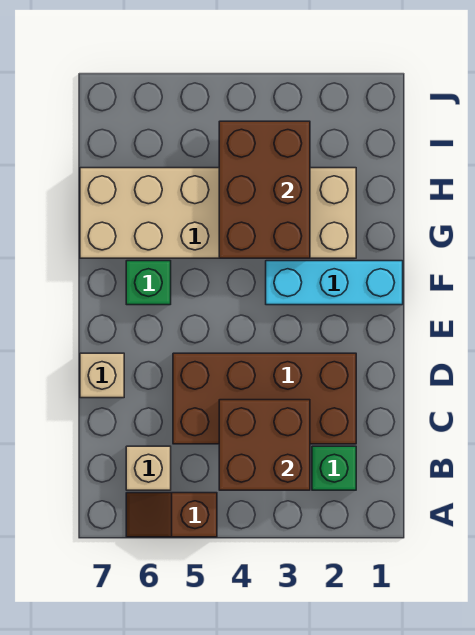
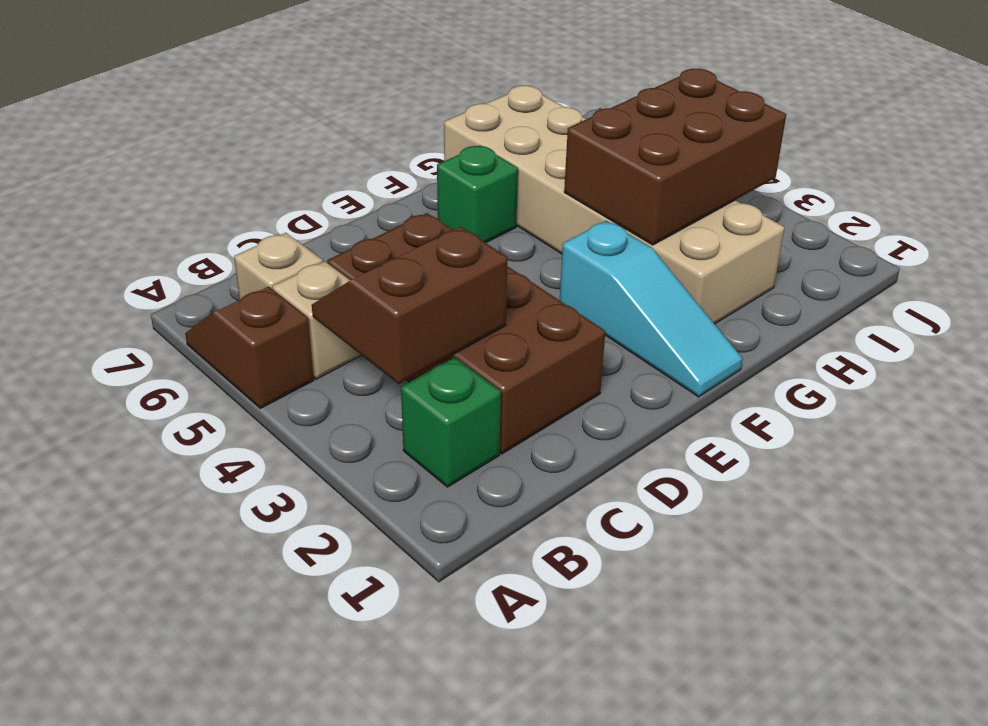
brown brick B3:C4 level 2 -> brown slope B3:C4 level 2 top 3
tan brick D7 level 1 -> tan brick B5 level 1
cyan brick F1:F3 level 1 -> cyan slope F1:F3 level 1 top 3

